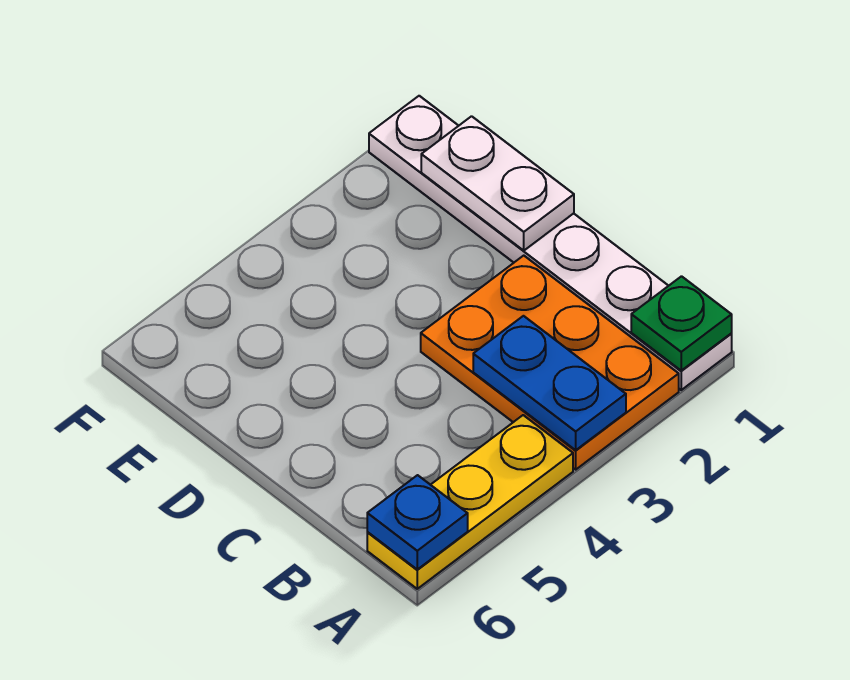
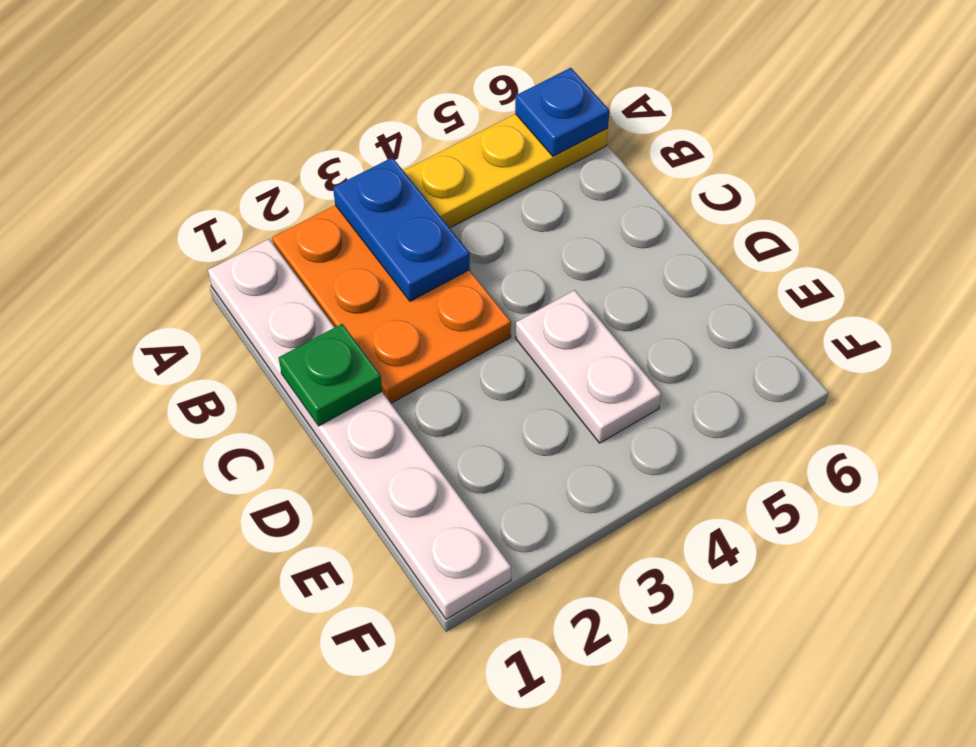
green plate A1 level 2 -> green plate C1 level 2
white plate D1:E1 level 2 -> white plate D4:E4 level 1

